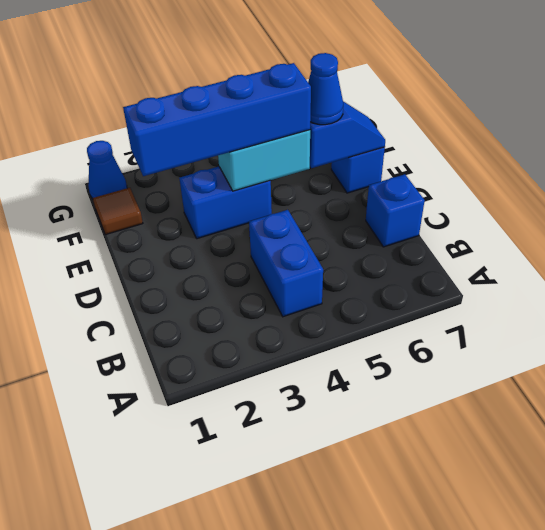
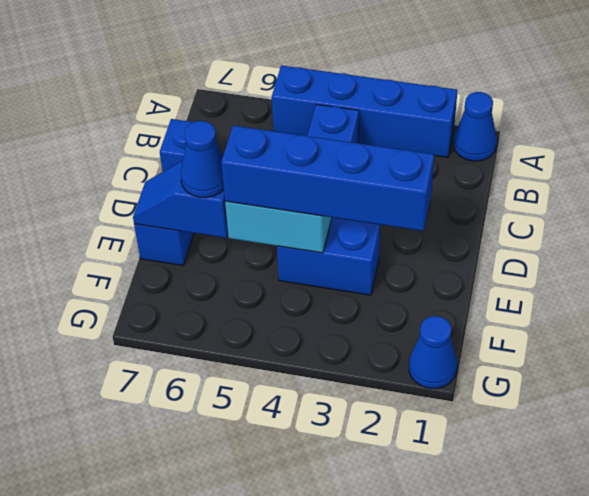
none -> blue cone A1 level 1
none -> blue brick A2:A5 level 1
brown tile F1 level 1 -> none

